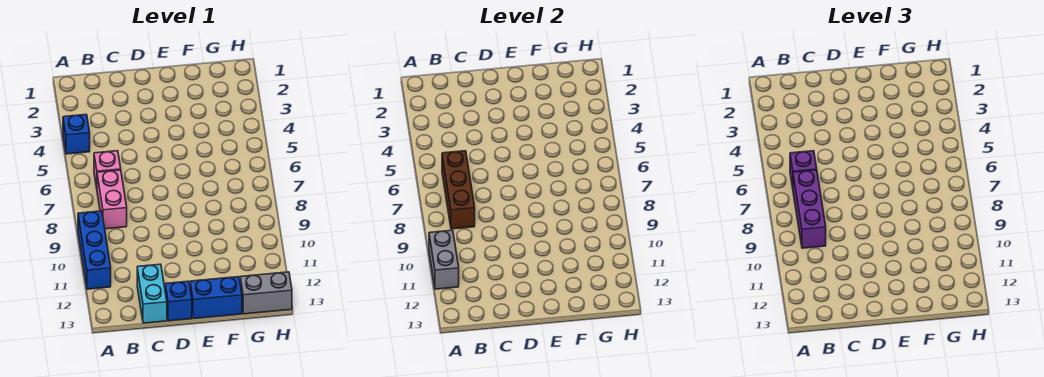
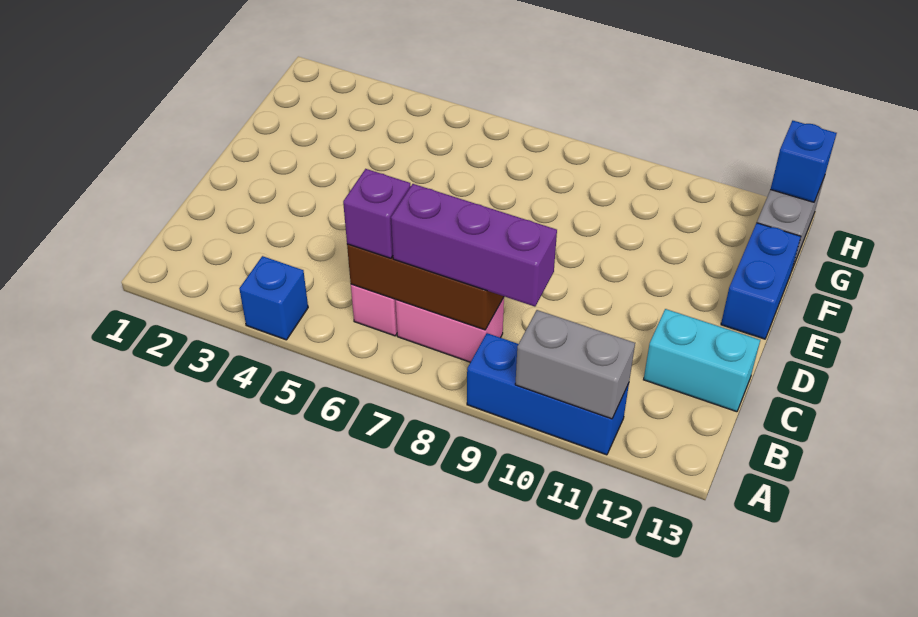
blue brick D13 level 1 -> blue brick H13 level 2

